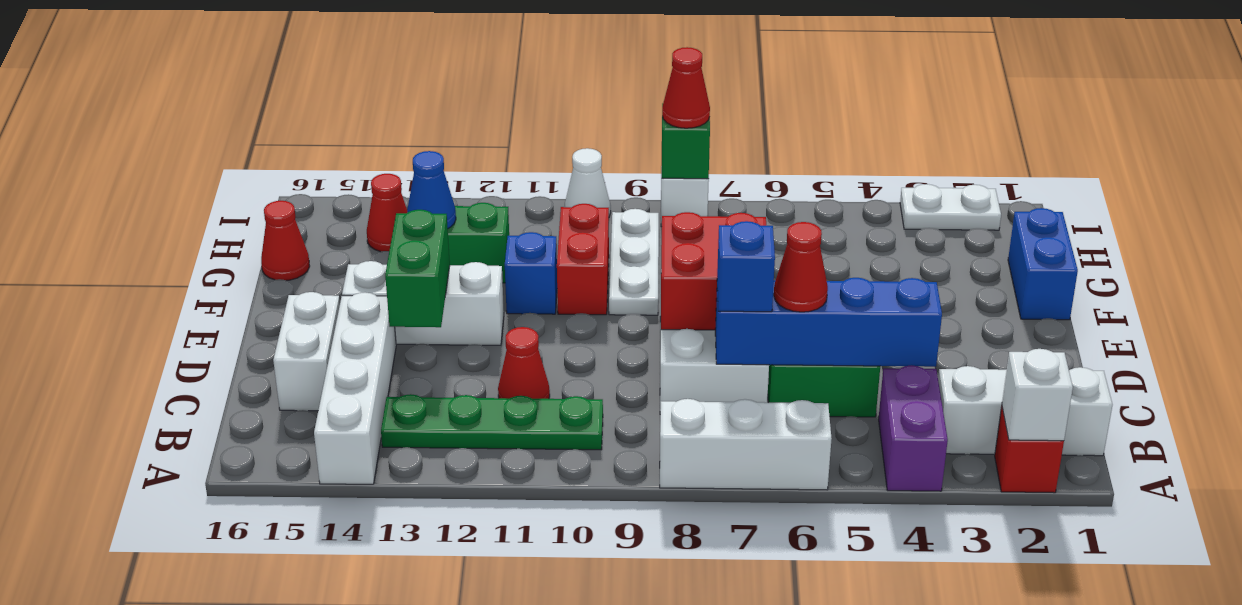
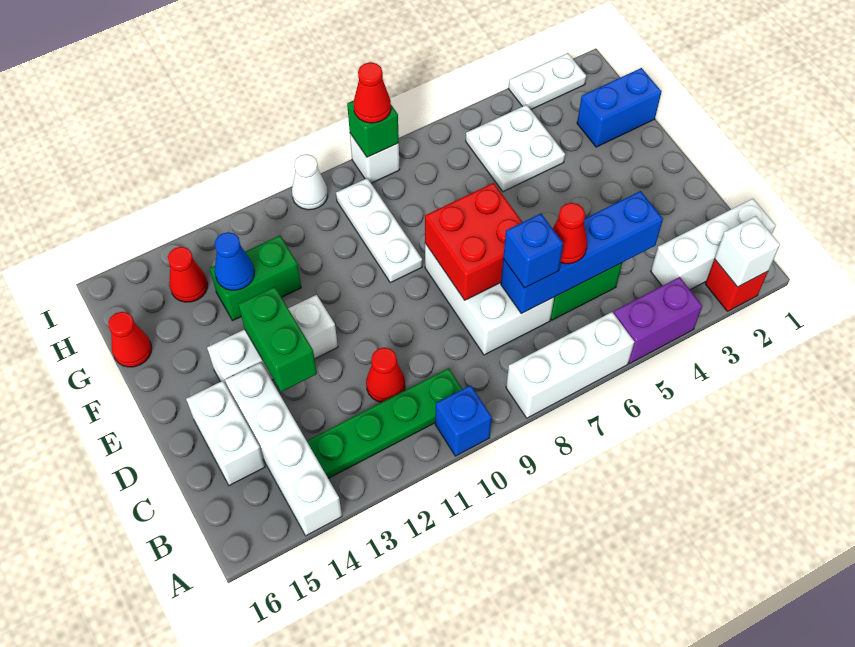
purple brick A4:B4 level 1 -> purple brick A4:A5 level 1
blue brick F1:G1 level 1 -> blue brick G1:G2 level 1
red brick F10:G10 level 1 -> none
blue brick F11 level 1 -> blue brick A10 level 1
none -> white plate G4:H5 level 1

